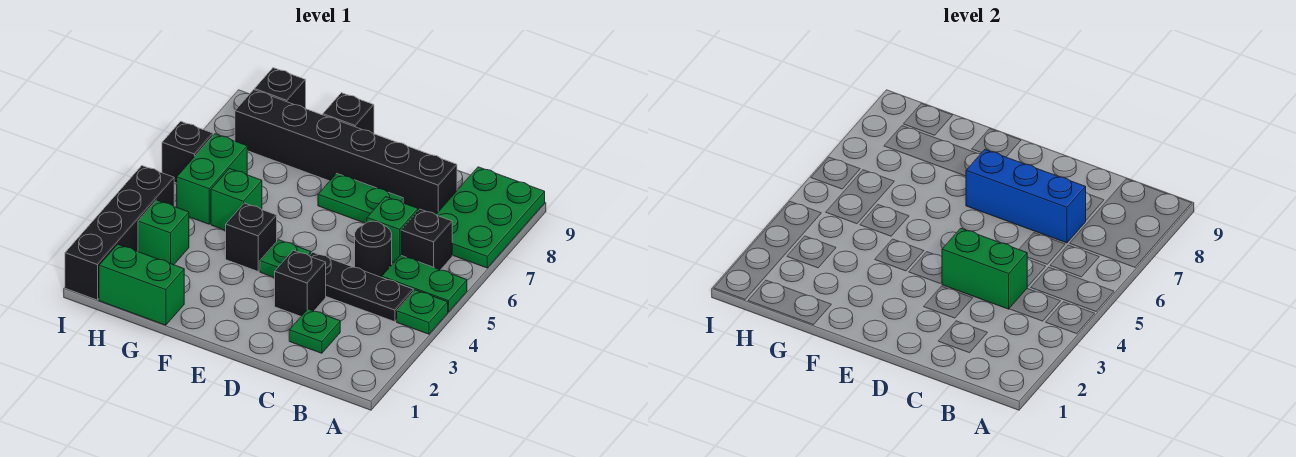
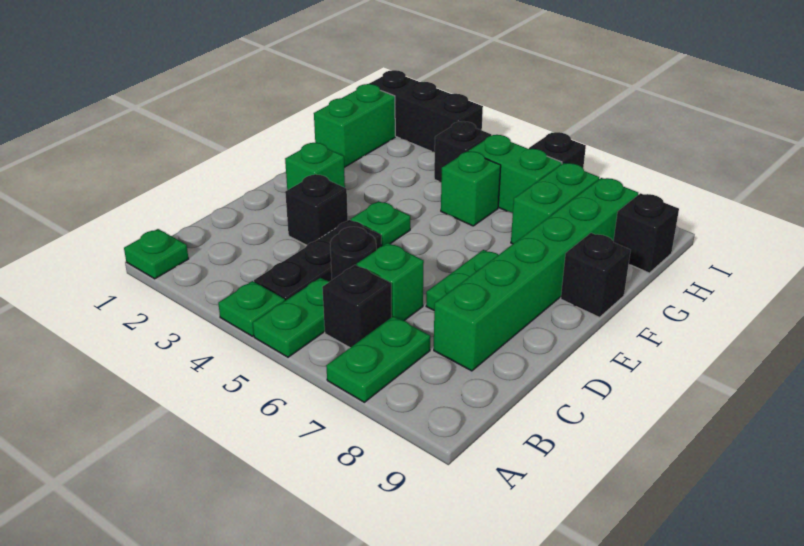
green plate A7:B9 level 1 -> green plate A7:B7 level 1
green plate C2 level 1 -> green plate A1 level 1
green brick C4:D4 level 2 -> green brick G7:H7 level 1
blue brick C7:E7 level 2 -> none
black brick C8:H8 level 1 -> green brick C8:H8 level 1
black brick F4 level 1 -> black brick H4 level 1
green brick H3 level 1 -> green brick E2 level 1
black brick I1:I4 level 1 -> black brick I1:I3 level 1

